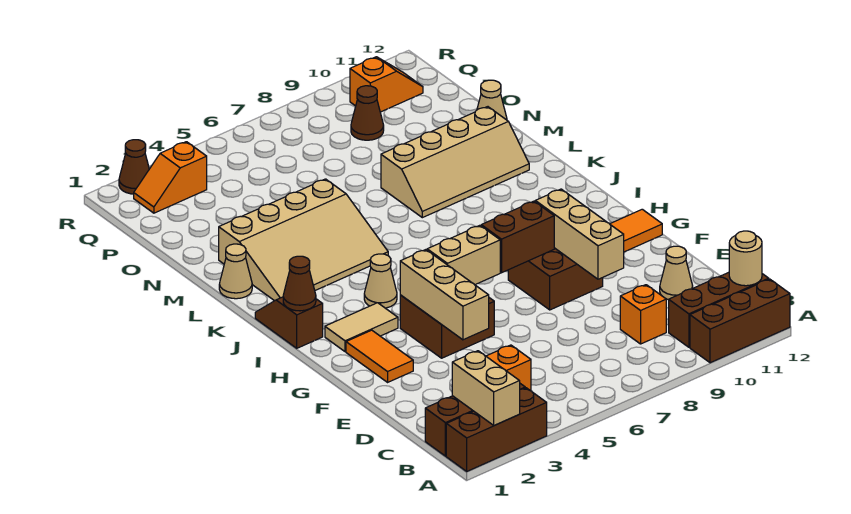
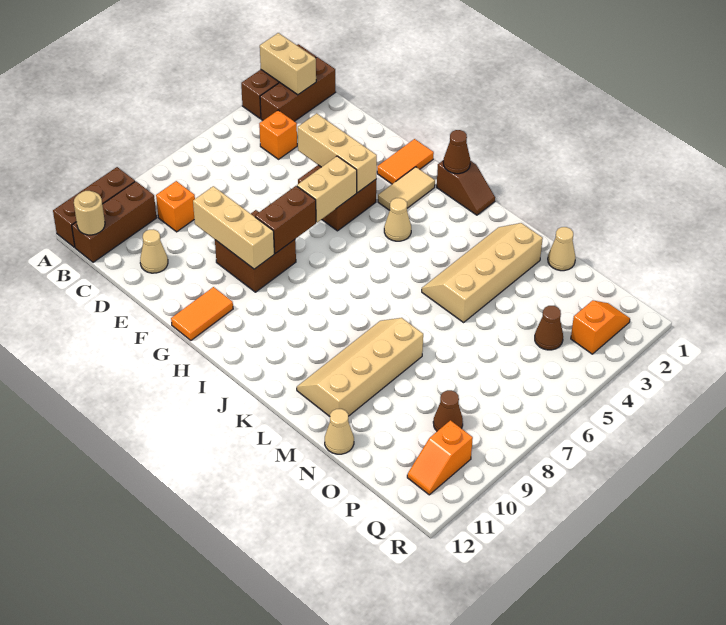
orange tile F2:G2 level 1 -> orange tile G1:G2 level 1
tan slope K2:M5 level 1 top M -> tan slope L2:M5 level 1 top M
tan cone L1 level 1 -> tan cone N1 level 1
brown cone R2 level 1 -> brown cone P4 level 1

